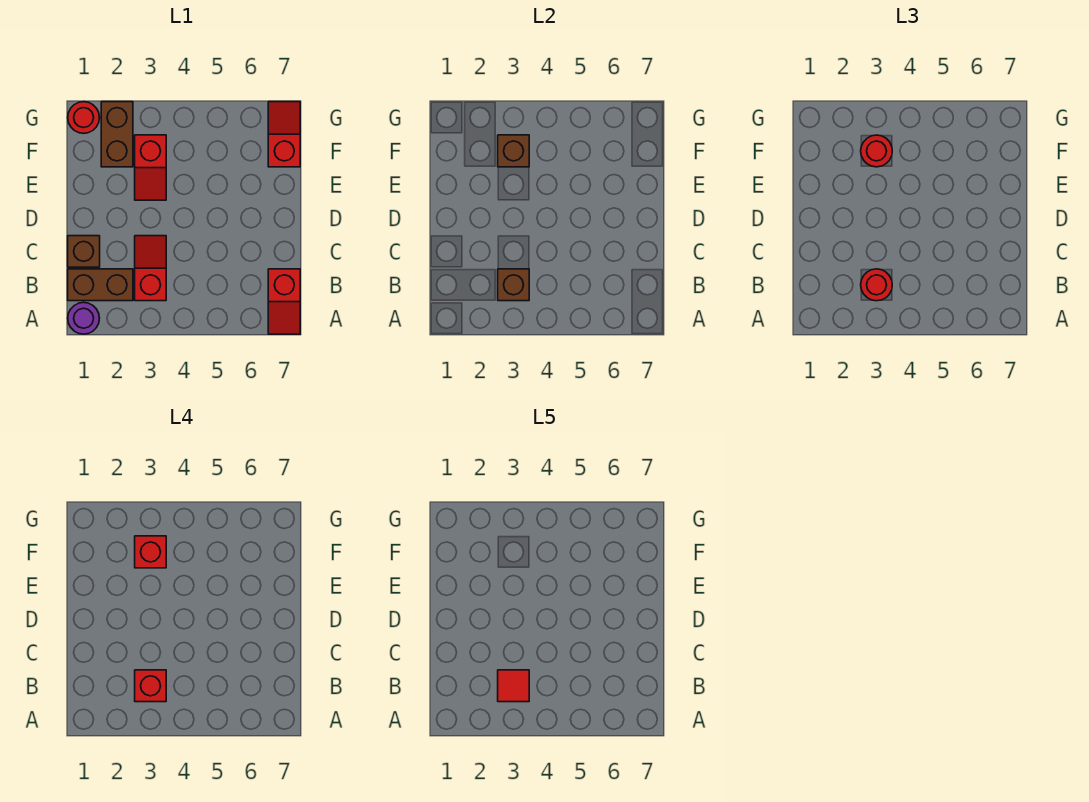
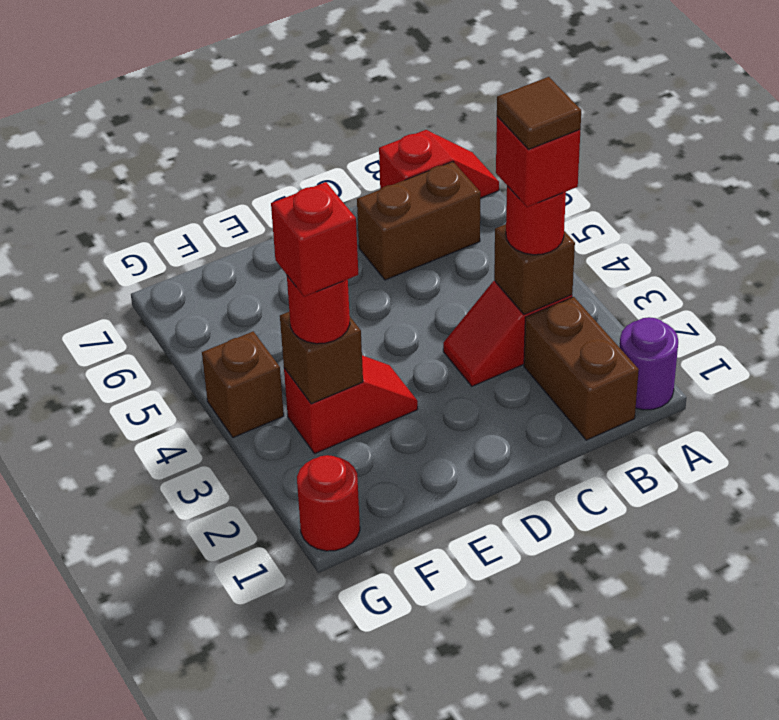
red tile B3 level 5 -> brown tile B3 level 5
brown brick C1 level 1 -> brown brick G4 level 1
brown brick F2:G2 level 1 -> brown brick B6:C6 level 1
red slope F7:G7 level 1 top F -> none

